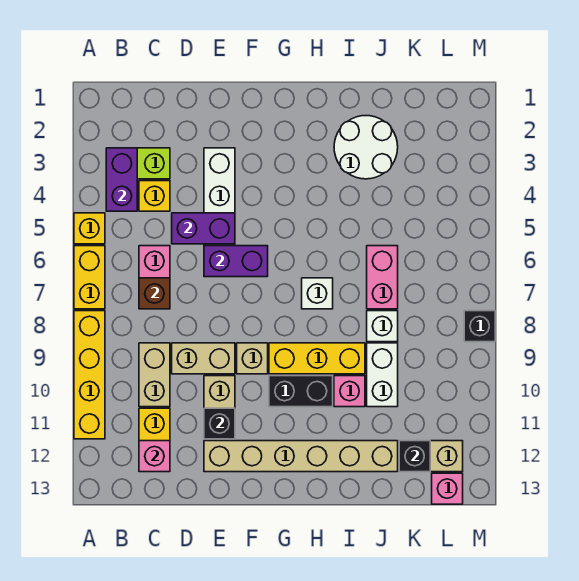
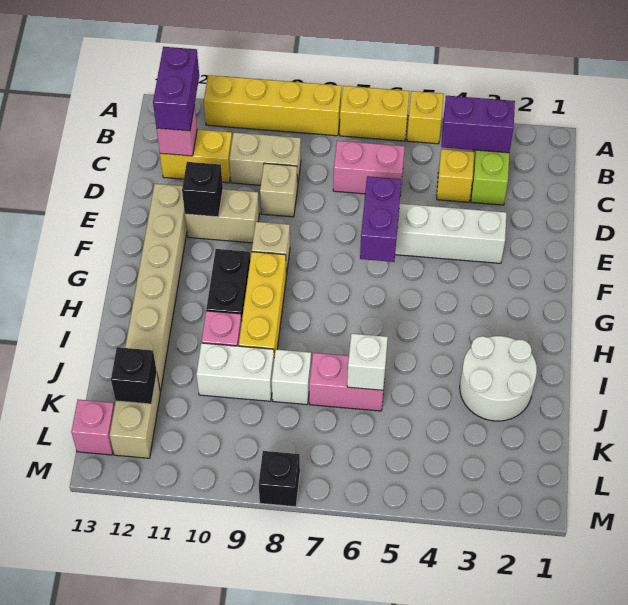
brown brick C7 level 2 -> none
purple brick D5:E5 level 2 -> purple brick B12:C12 level 3
tan brick D9:E9 level 1 -> tan brick D9 level 1
white brick H7 level 1 -> white brick J6 level 2

